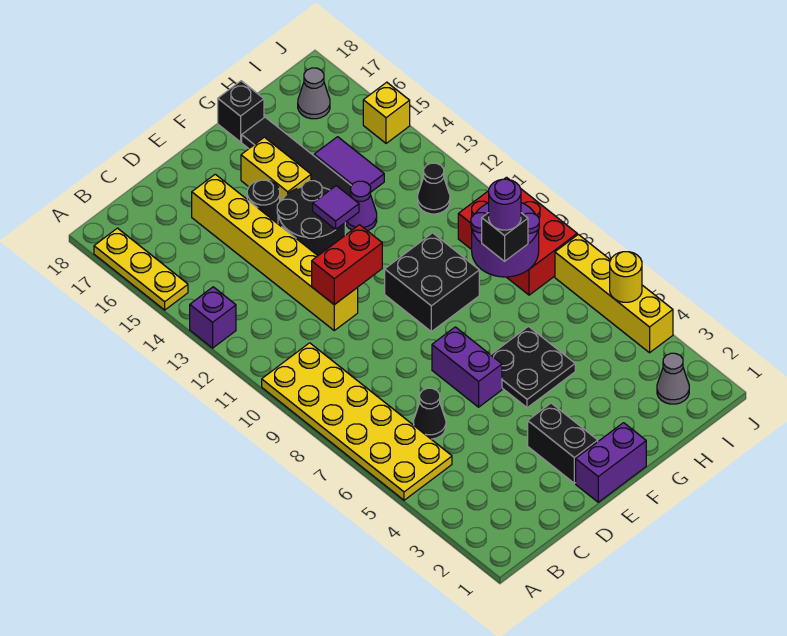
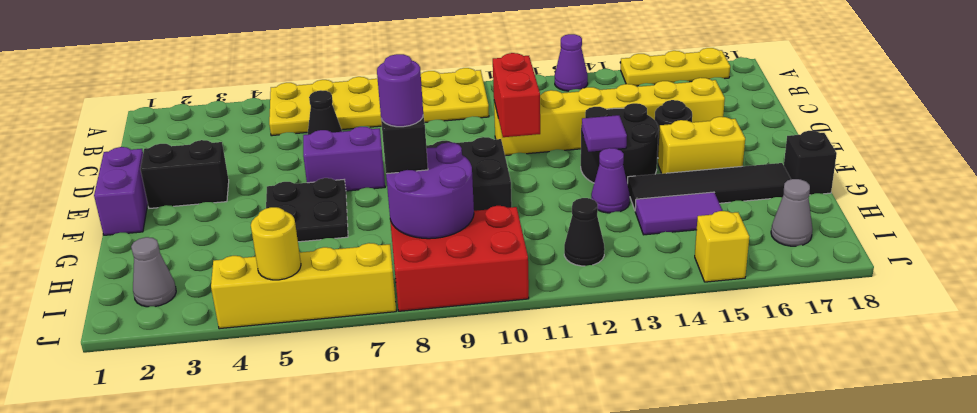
purple brick A13 level 1 -> purple cone A13 level 1

